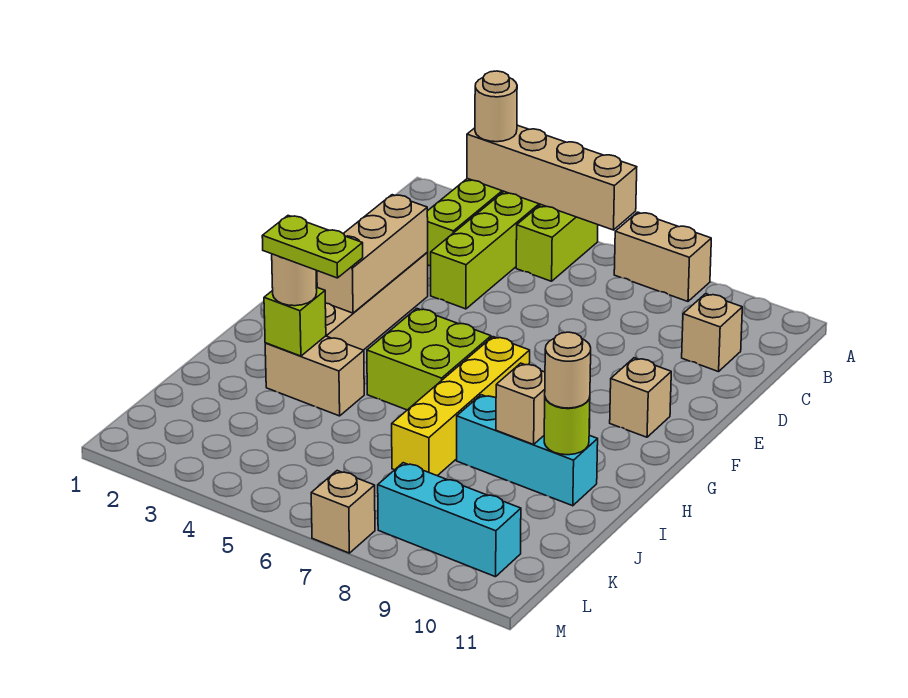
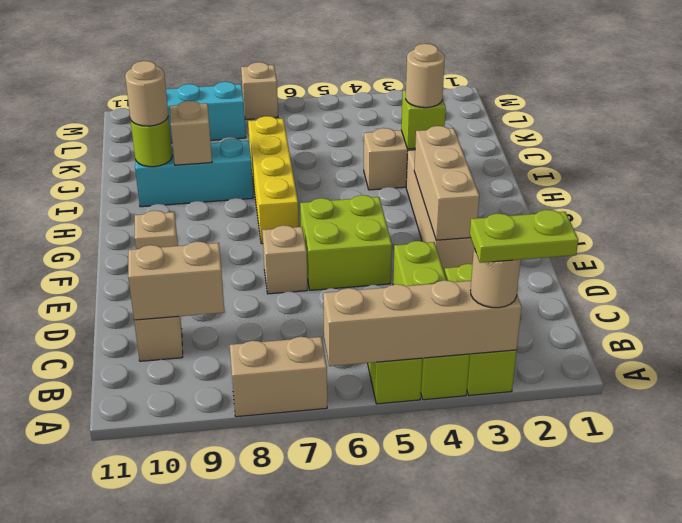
none -> tan brick C9:C10 level 2
none -> tan brick E7 level 1
lime brick G5:H6 level 1 -> lime brick E5:F6 level 1
lime plate I3:I4 level 4 -> lime plate A2:A3 level 4

